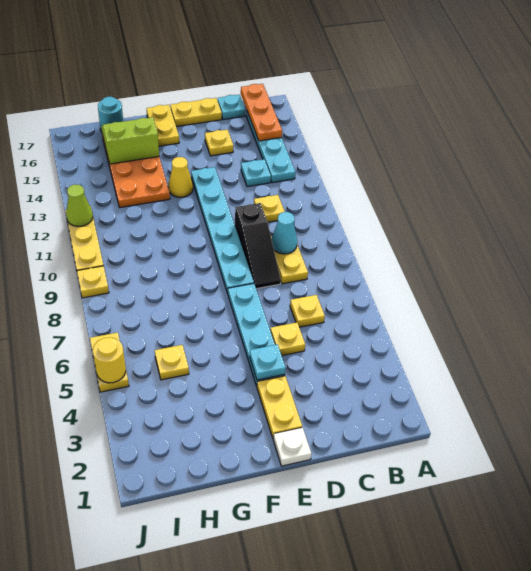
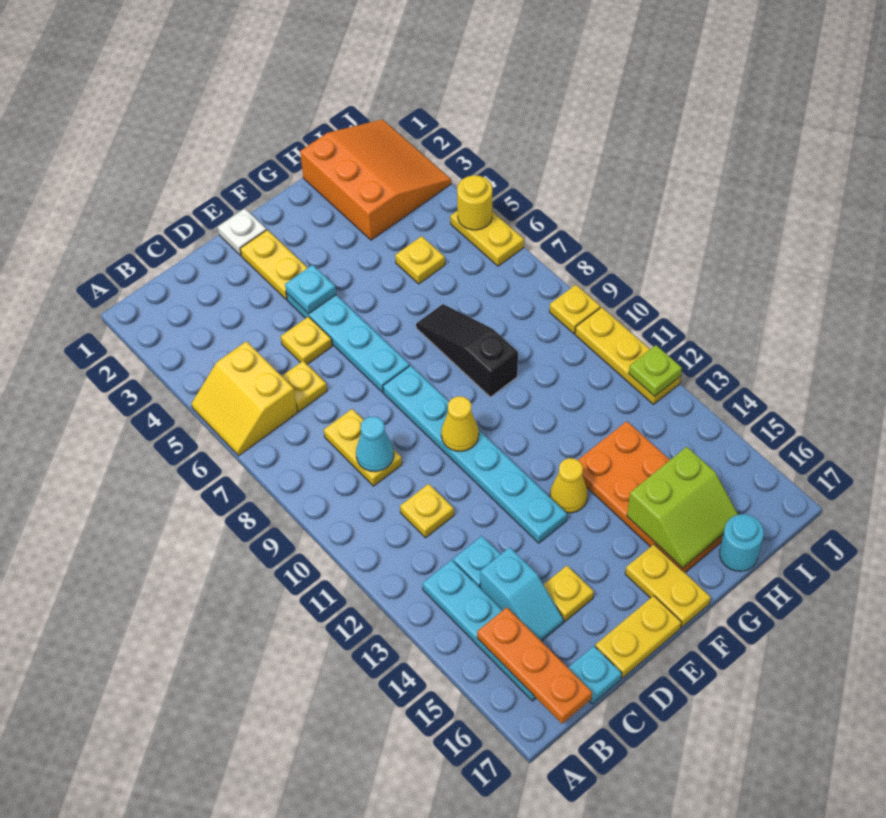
none -> yellow slope A5:B6 level 1 top B
none -> cyan slope C14:C15 level 1 top 14
black slope D8:D10 level 1 top 10 -> black slope G7:G9 level 1 top 9
none -> yellow cone E10 level 2
none -> orange slope H1:J3 level 1 top H
lime cone J12 level 2 -> lime plate J12 level 2

